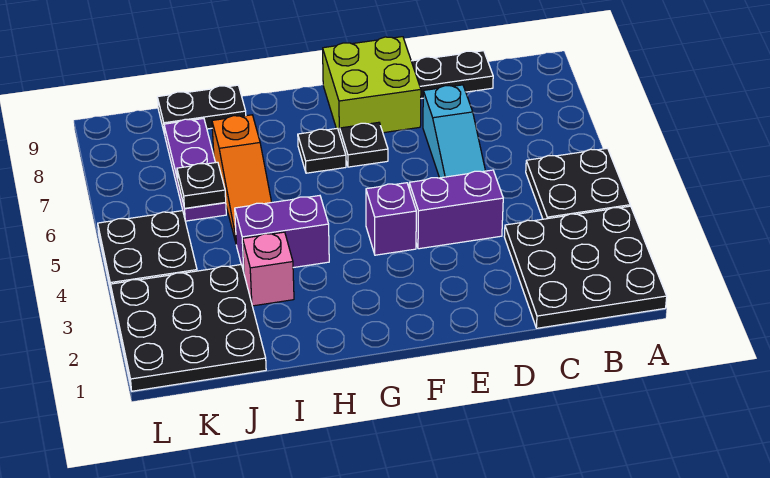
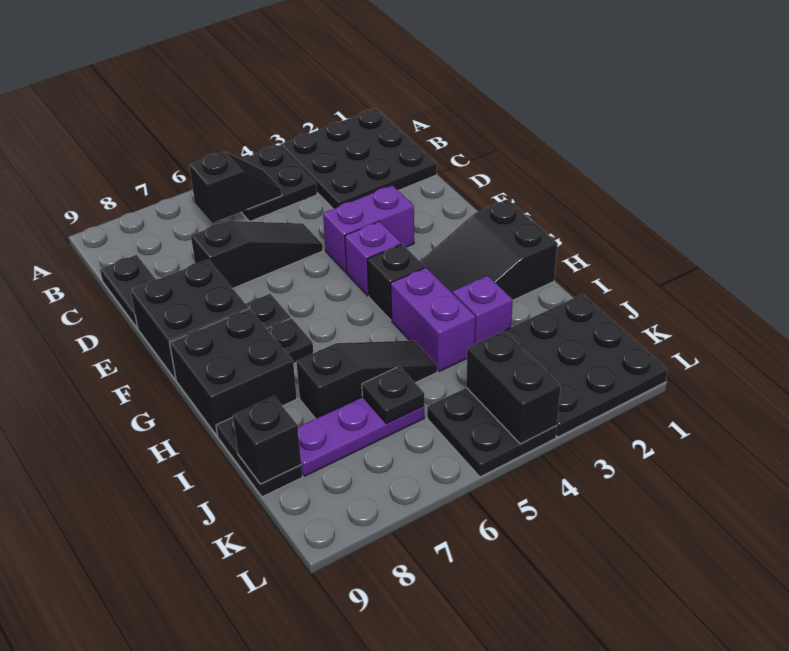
none -> black slope B5:B6 level 2 top 6
purple brick D4:E4 level 1 -> purple brick E3:E4 level 1
cyan slope D5:D7 level 1 top 7 -> black slope D5:D7 level 1 top 7
lime brick E8:F9 level 1 -> black brick E8:F9 level 1
none -> black slope G1:H3 level 1 top 1
none -> black brick G4 level 1
none -> black brick G8:H9 level 1
pink brick I3 level 1 -> purple brick I3 level 1
orange slope I5:I7 level 1 top 7 -> black slope I5:I7 level 1 top 7
none -> black brick J9 level 2
none -> black brick K4:L4 level 2

